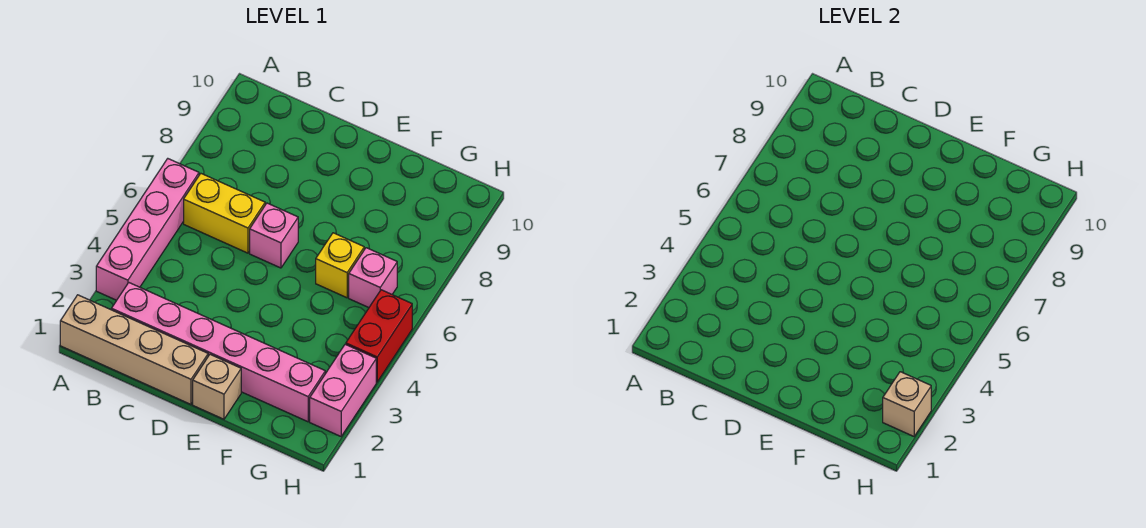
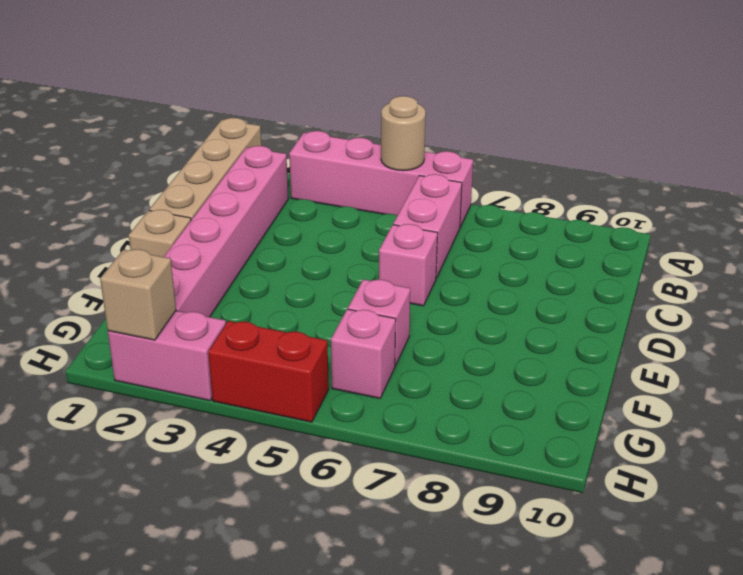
none -> tan round brick A5 level 2
yellow brick B6:C6 level 1 -> pink brick B6:C6 level 1
yellow brick F6 level 1 -> pink brick F6 level 1

